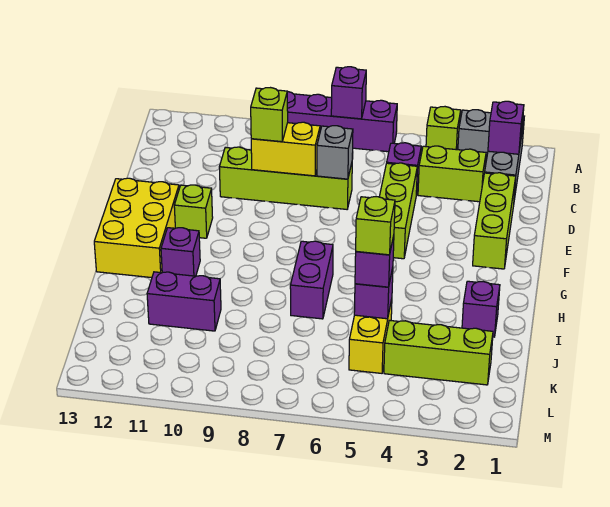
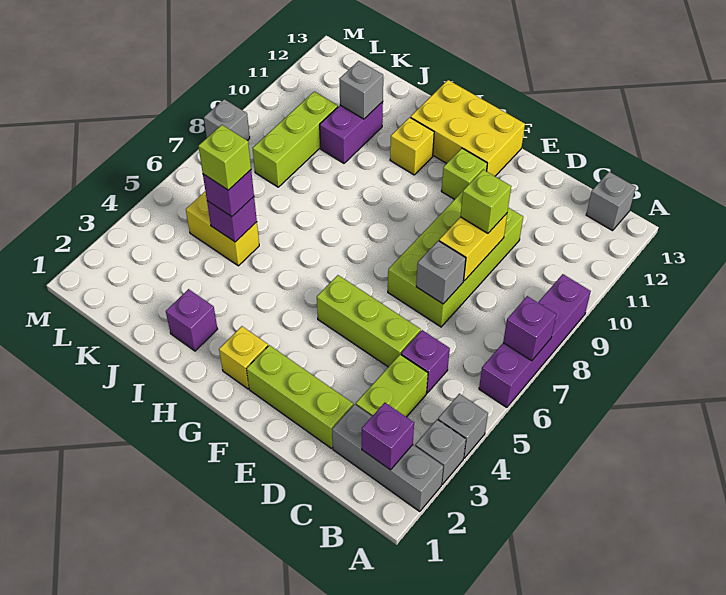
lime brick A4 level 1 -> grey brick A4 level 1
none -> grey brick B13 level 1
lime brick D7:D10 level 1 -> lime brick D7:E10 level 1
none -> yellow brick G2 level 1
purple brick H7:I7 level 1 -> none
purple brick H11 level 1 -> yellow brick H11 level 1
none -> grey brick J11 level 2
lime brick K2:K4 level 1 -> lime brick K8:K10 level 1
none -> grey brick M8 level 1

